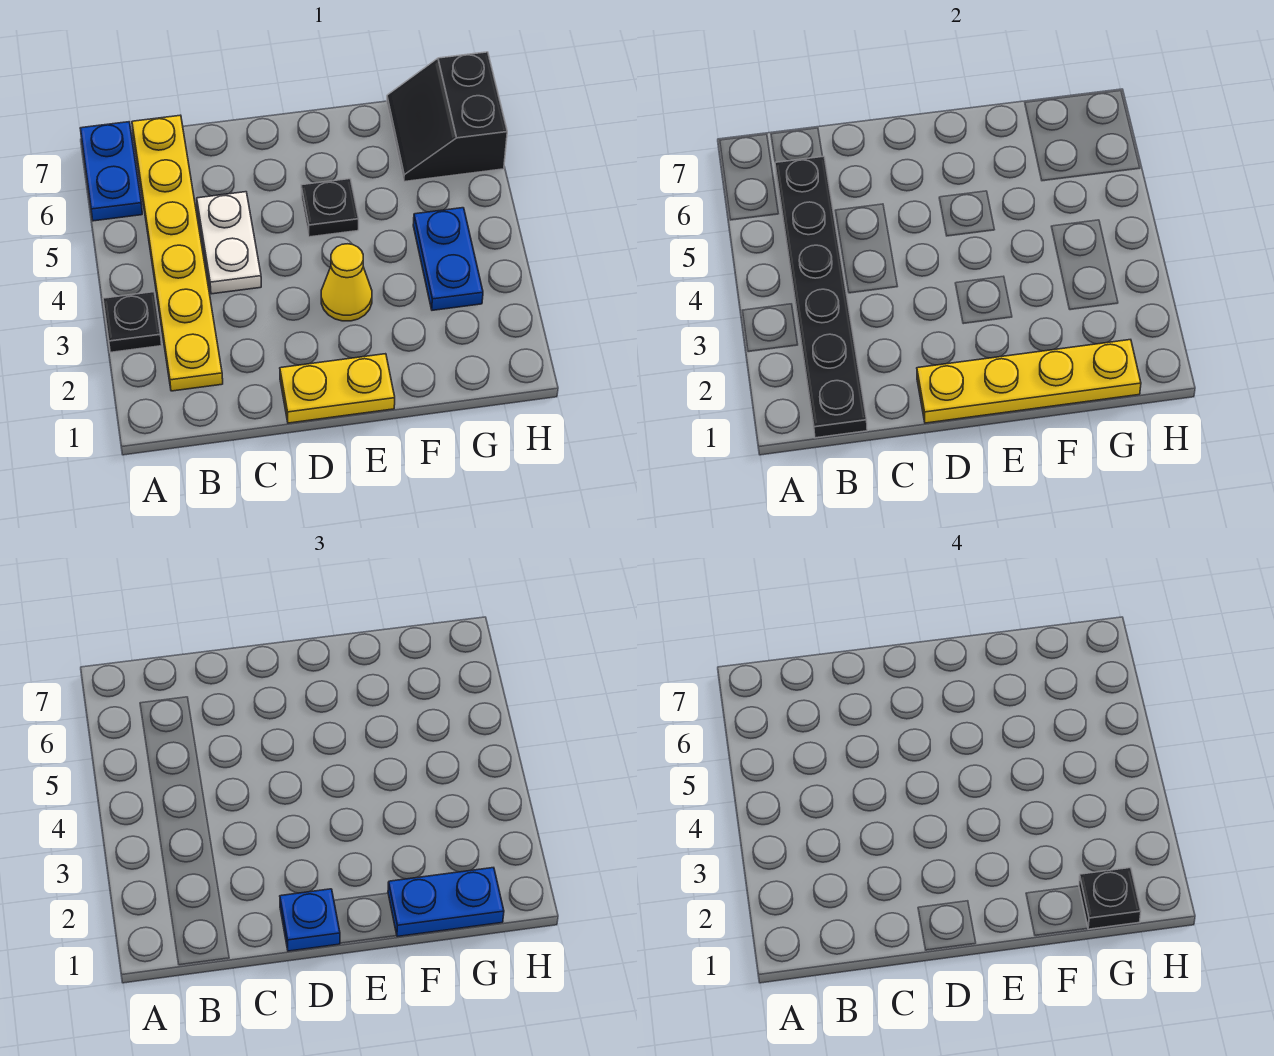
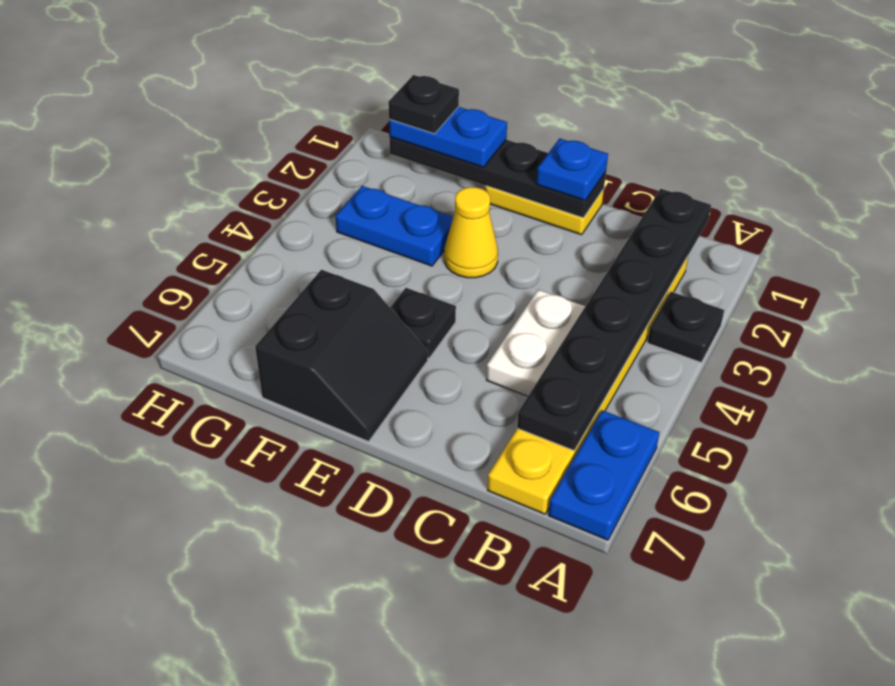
yellow plate D1:G1 level 2 -> black plate D1:G1 level 2
blue plate G3:G4 level 1 -> blue plate F3:G3 level 1
black slope G6:H7 level 1 top H -> black slope E6:F7 level 1 top F

